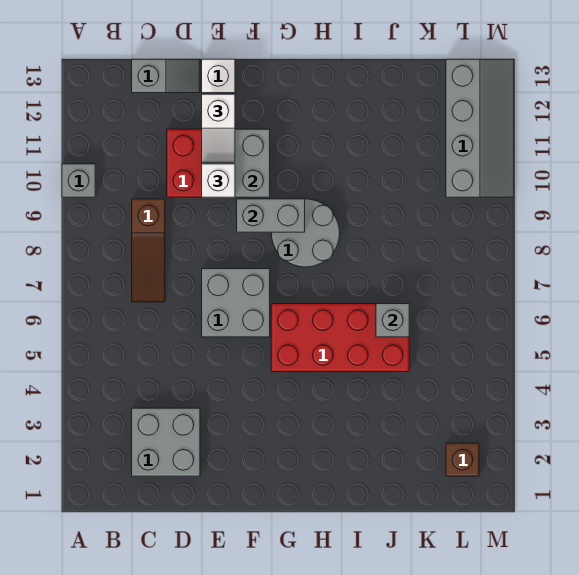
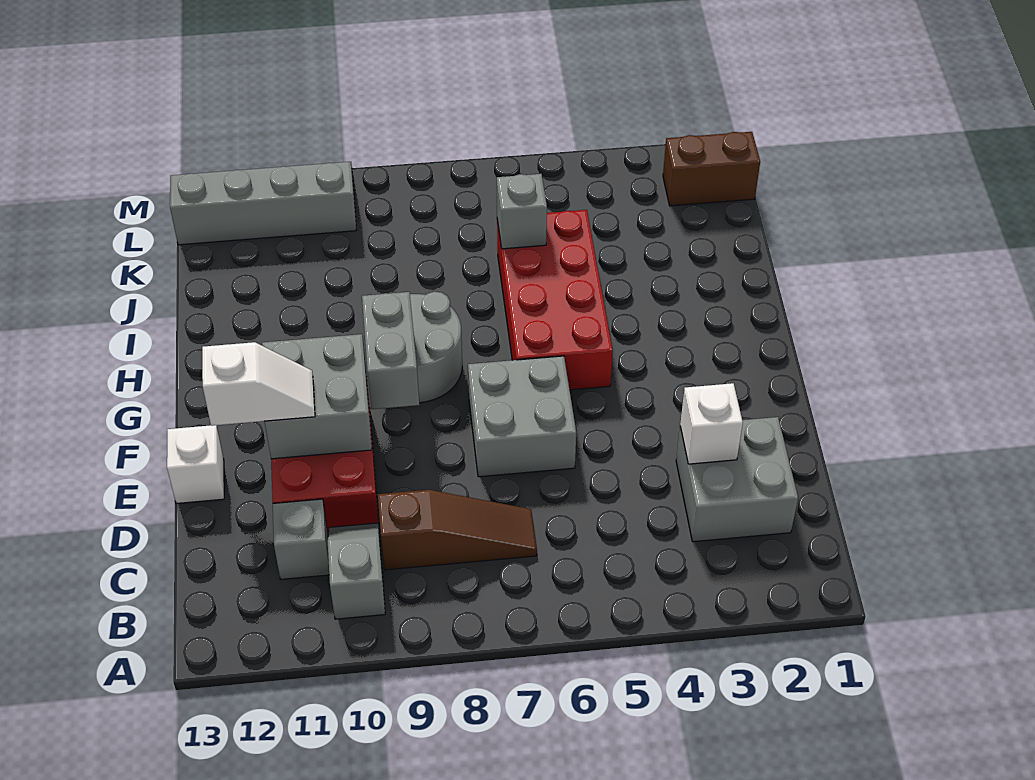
grey brick A10 level 1 -> grey brick C11 level 1
grey slope C13:D13 level 1 top C -> grey slope B10:C10 level 1 top B
white brick E10 level 3 -> white brick D3 level 2
brown brick L2 level 1 -> brown brick L1:L2 level 1

